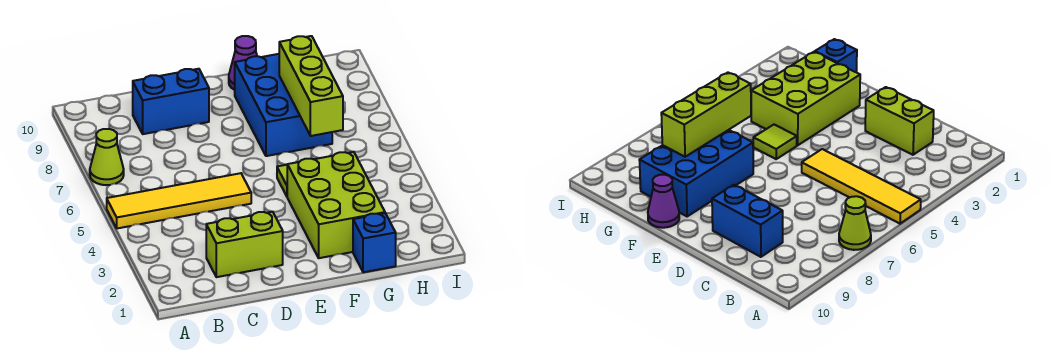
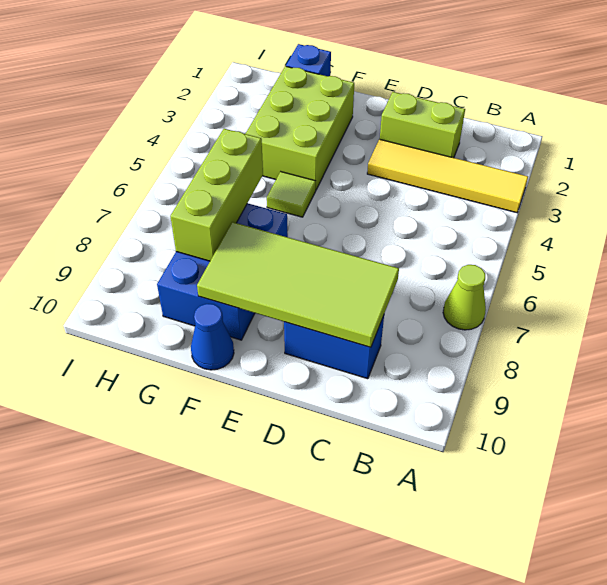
yellow tile A5:D5 level 1 -> yellow tile A3:D3 level 1
none -> lime tile C8:F9 level 2
purple cone F10 level 1 -> blue cone F10 level 1

